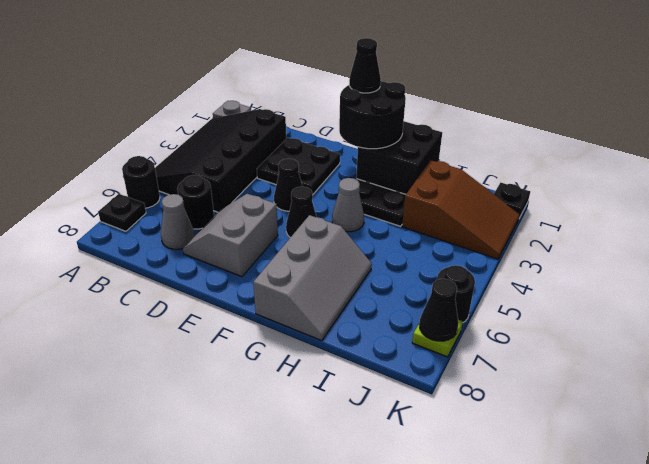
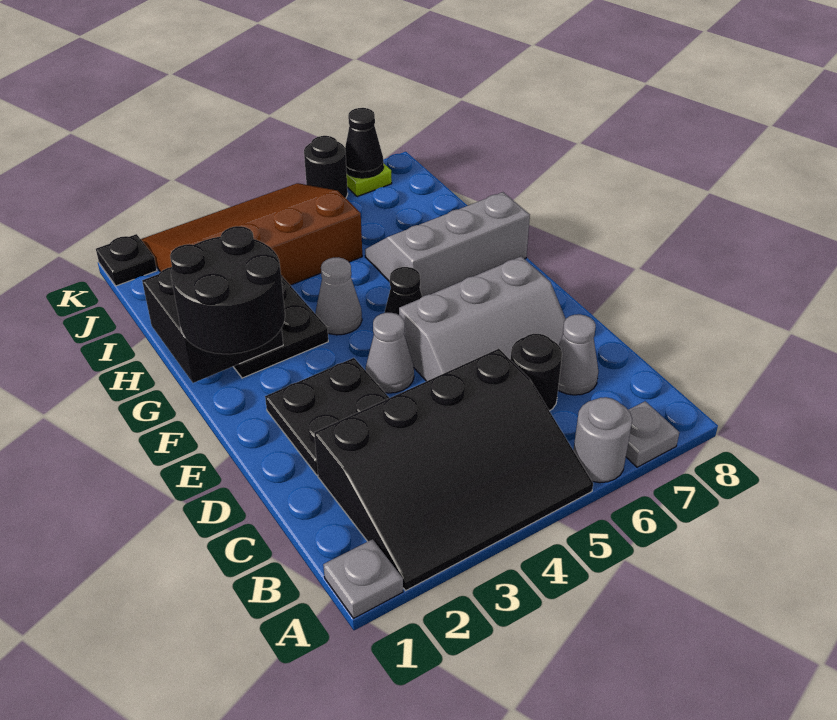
black round brick A6 level 1 -> grey round brick A6 level 1
black plate A7 level 1 -> grey plate A7 level 1
grey slope D6:E7 level 1 top E -> grey slope D5:E7 level 1 top E
black cone E4 level 1 -> grey cone E4 level 1
black cone F1 level 4 -> none
brown slope I2:K3 level 1 top I -> brown slope I2:K5 level 1 top I

